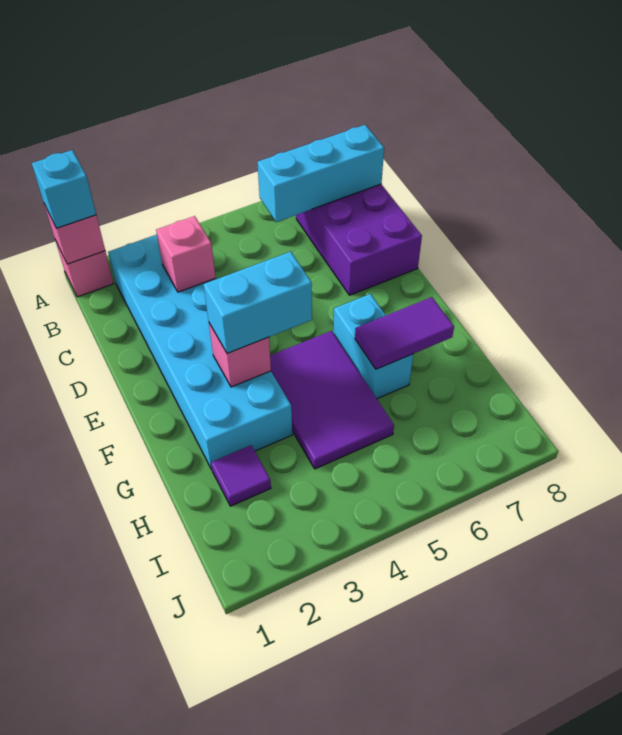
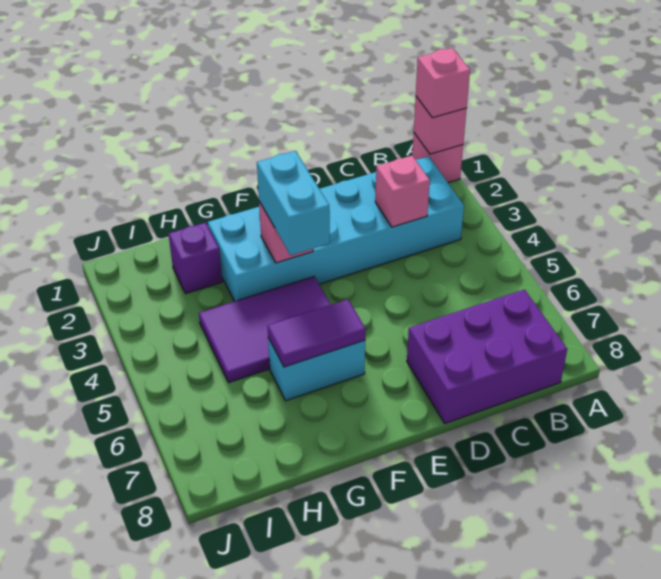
cyan brick A1 level 3 -> pink brick A1 level 3
cyan brick B6:B8 level 2 -> none
purple tile G6:G7 level 2 -> purple tile F6:G6 level 2
purple tile H2 level 1 -> purple brick H2 level 1

